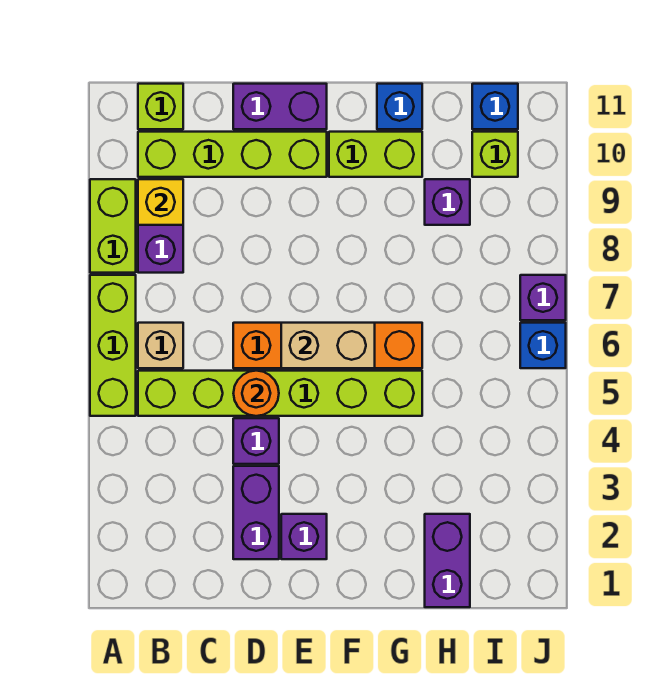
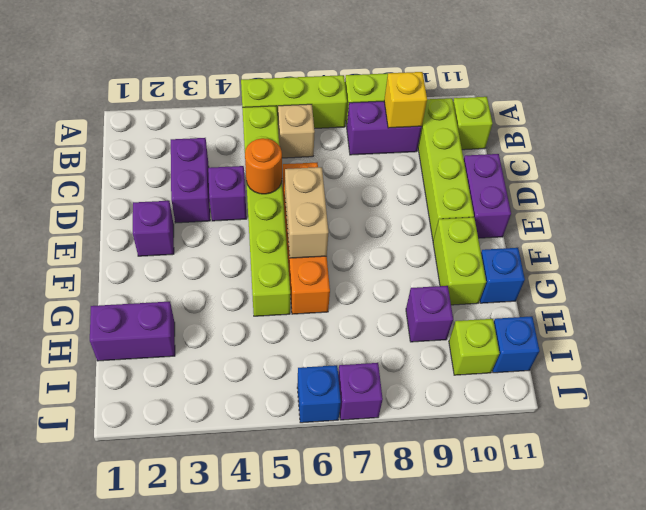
purple brick D2:D3 level 1 -> purple brick C3:D3 level 1

